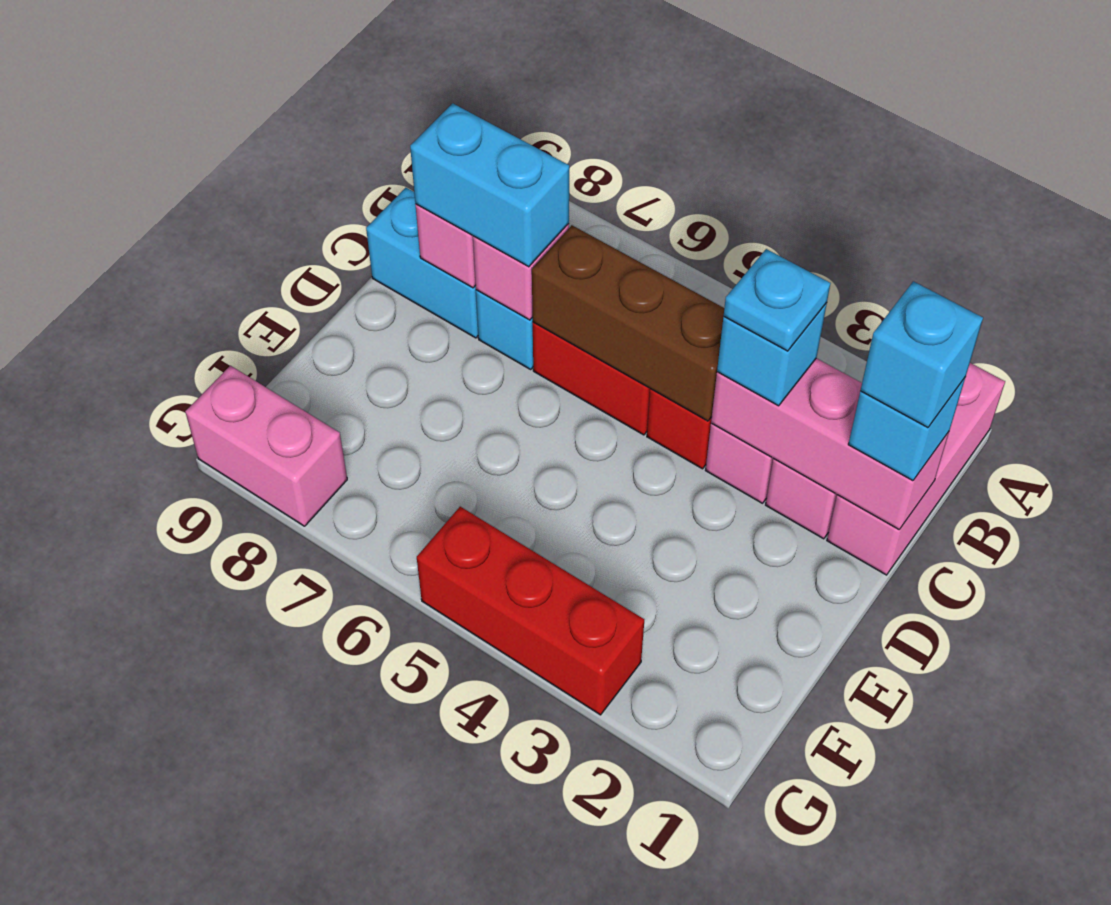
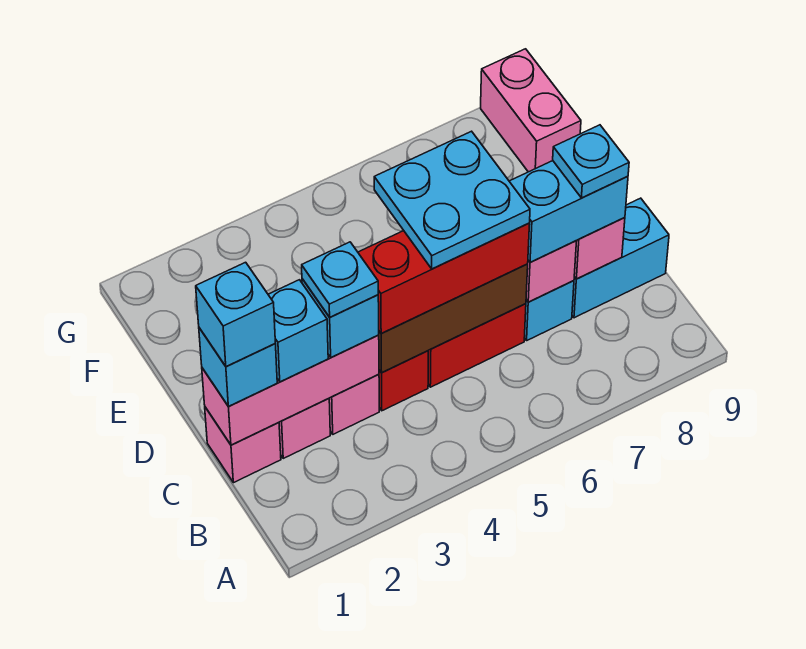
pink brick A1:C1 level 1 -> pink brick C1 level 1
none -> cyan brick C2 level 3
none -> cyan plate C5:D6 level 4
none -> cyan plate C8 level 4
red brick G3:G5 level 1 -> red brick C4:C6 level 3
pink brick G8:G9 level 1 -> pink brick F9:G9 level 1

